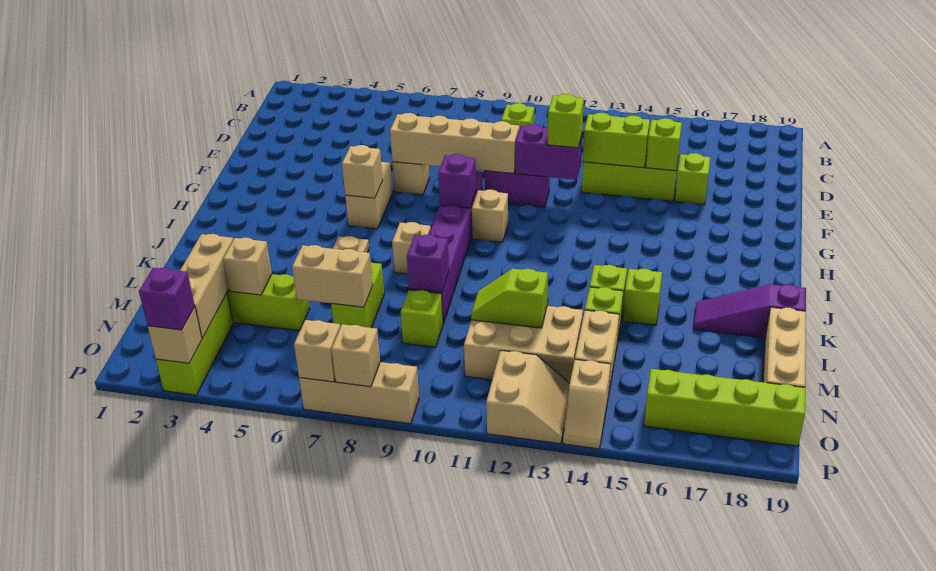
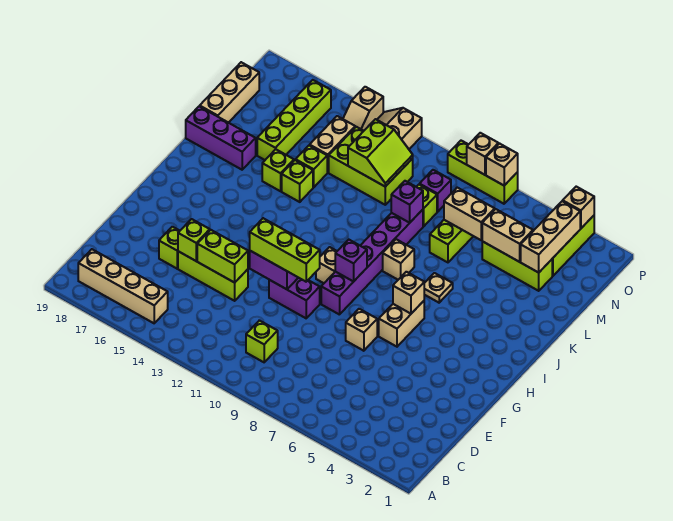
tan brick F7:F10 level 2 -> tan brick B15:B18 level 1
lime brick F12 level 3 -> lime brick F10:F12 level 3
purple slope K17:K19 level 1 top 19 -> purple brick K17:K19 level 1
tan brick M4 level 2 -> tan brick M4:M5 level 2
tan brick M11:N13 level 1 -> lime brick M11:N13 level 1
lime slope M11:M12 level 2 top 12 -> lime slope M11:N12 level 2 top 12
tan slope O14:P14 level 1 top O -> tan slope O14:P14 level 1 top P
lime brick O16:O19 level 1 -> lime brick L16:O16 level 1
purple brick P3 level 3 -> purple brick N9 level 1
tan brick P7:P9 level 1 -> lime brick P7:P9 level 1

